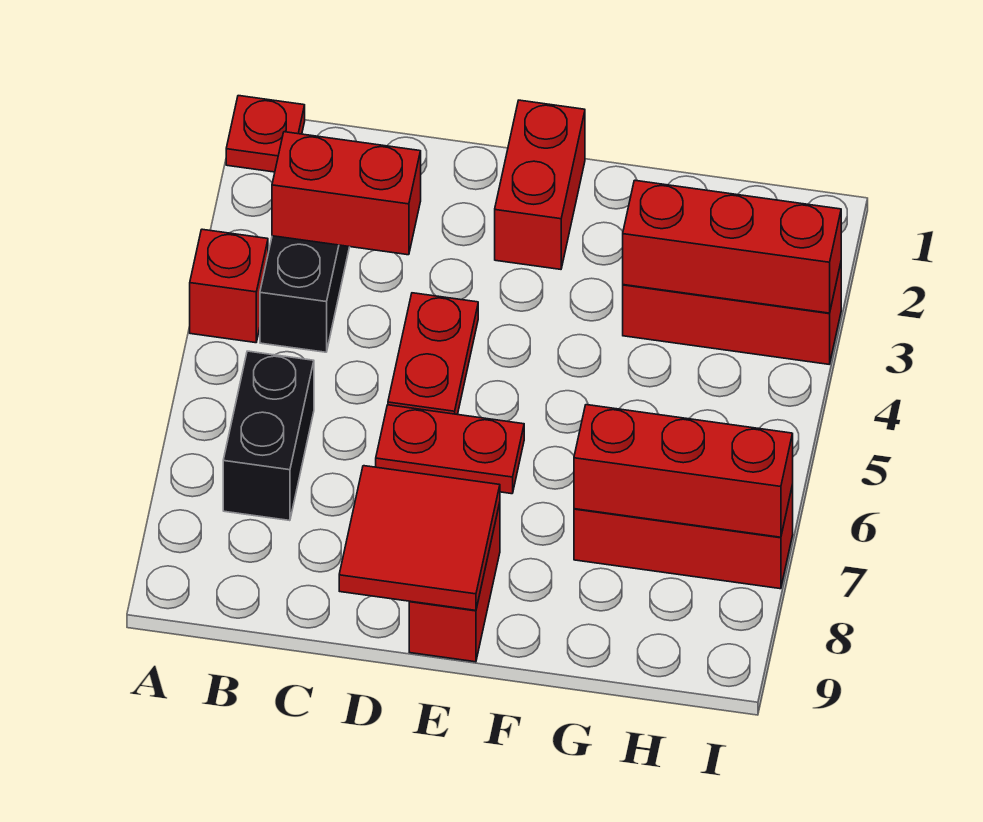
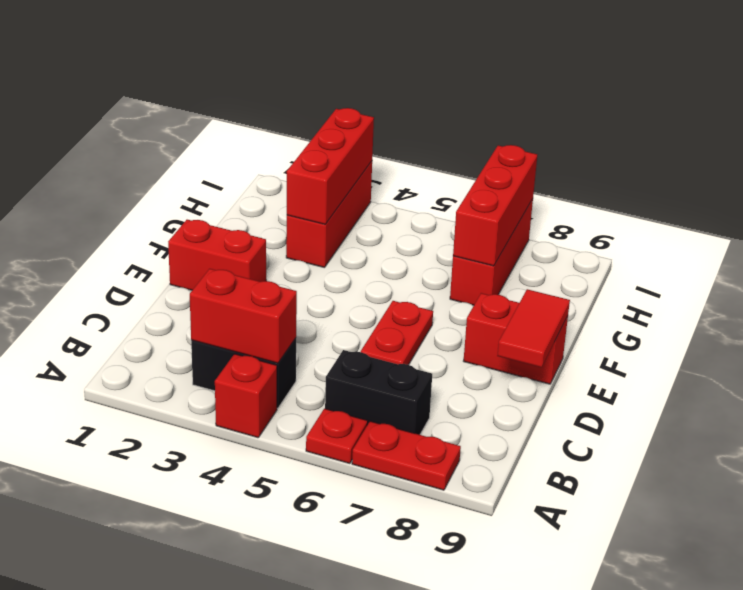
red plate A1 level 1 -> red plate A6 level 1
red brick B3:C3 level 2 -> red brick B3:B4 level 2
red plate D4:D5 level 1 -> red plate A7:A8 level 1
red tile D8:E9 level 2 -> red tile D9:E9 level 2

